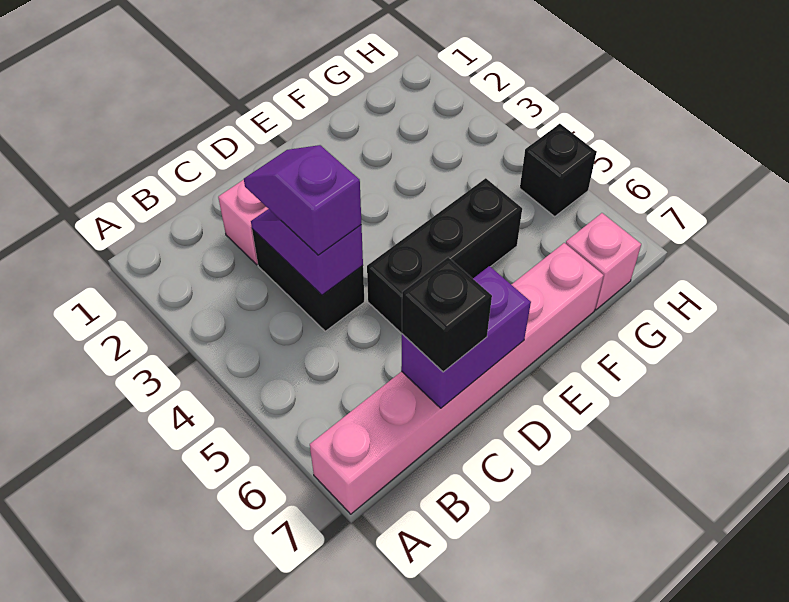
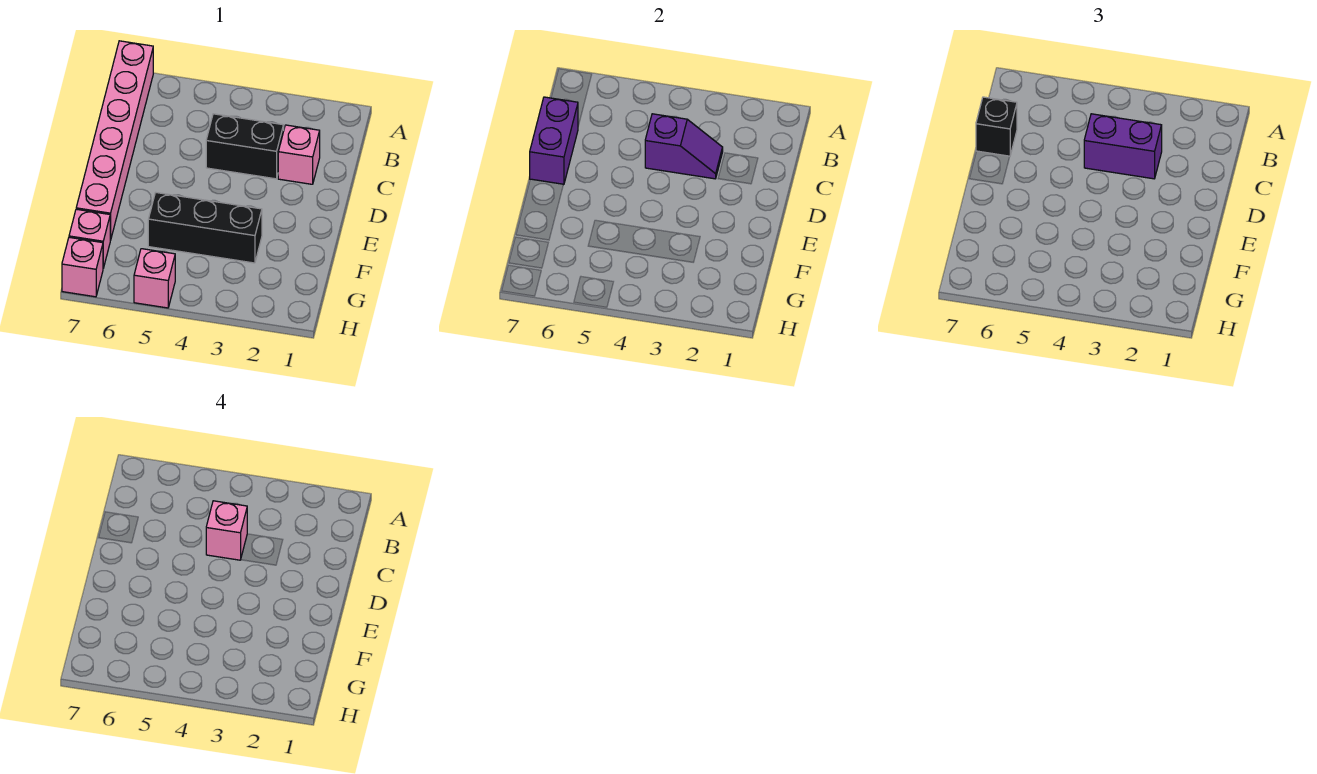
purple slope C3:C4 level 3 top 4 -> purple brick C3:C4 level 3
none -> pink brick C4 level 4
black brick D5:F5 level 1 -> black brick F3:F5 level 1
black brick H5 level 1 -> pink brick H5 level 1
none -> pink brick H7 level 1

